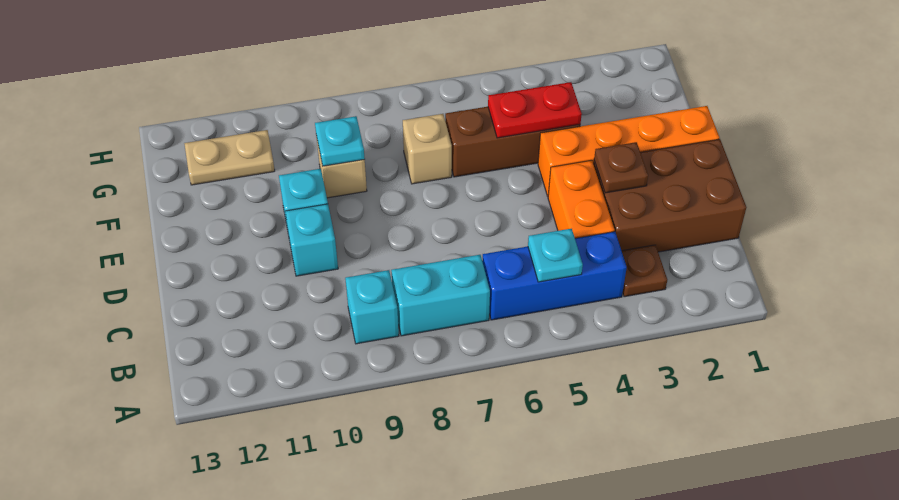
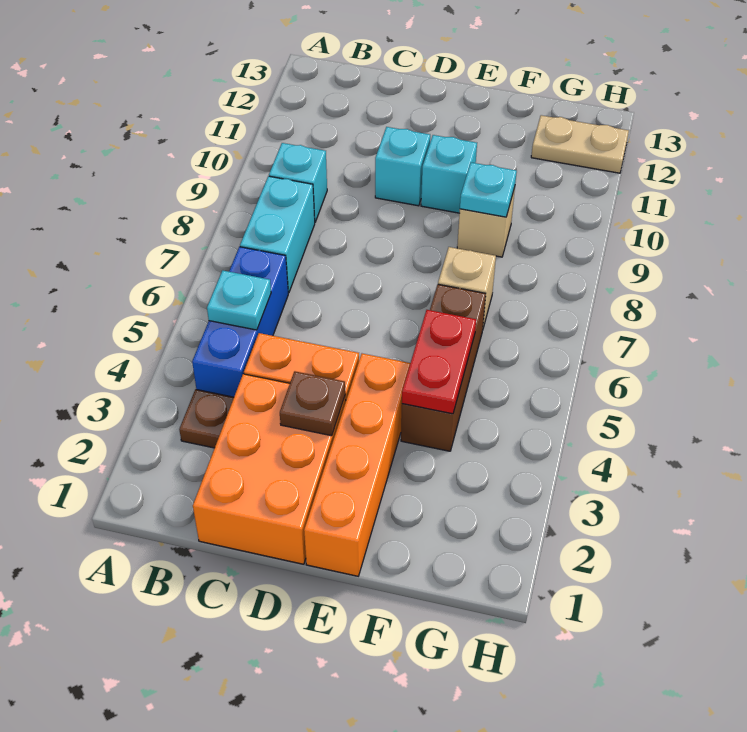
brown brick C1:D3 level 1 -> orange brick C1:D3 level 1
tan plate G11:G12 level 1 -> tan plate G12:H12 level 1

